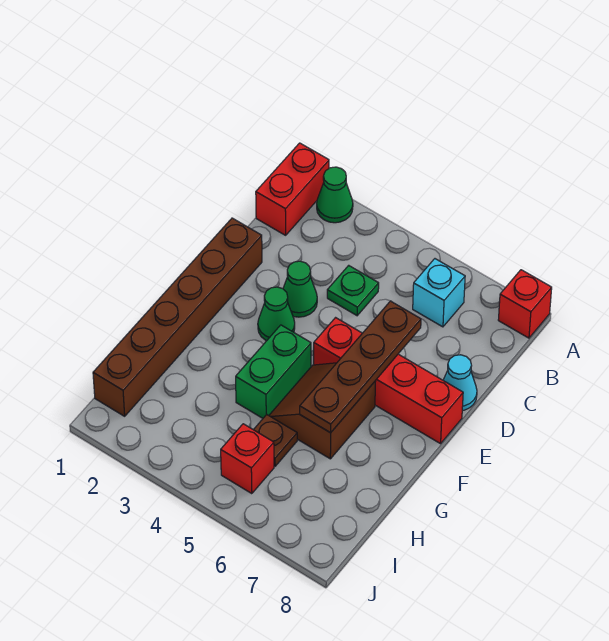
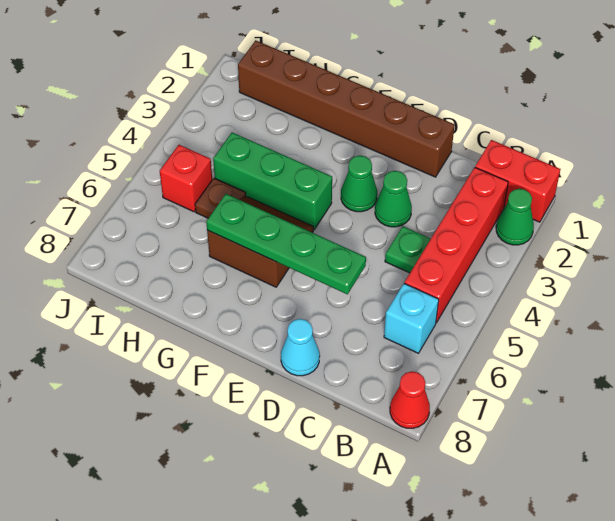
red brick A8 level 1 -> red cone A8 level 1
brown plate D6:G6 level 2 -> green plate D6:G6 level 2
red brick E5:E8 level 1 -> red brick B2:B5 level 1
green brick F4:G4 level 1 -> green brick F4:H4 level 1

